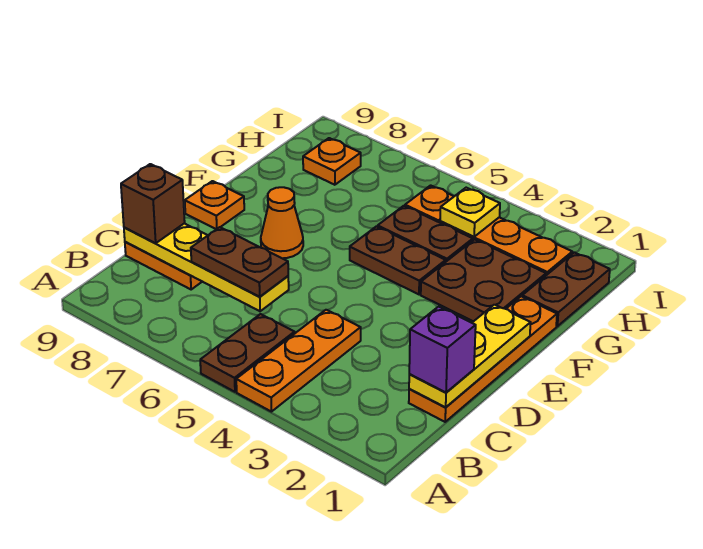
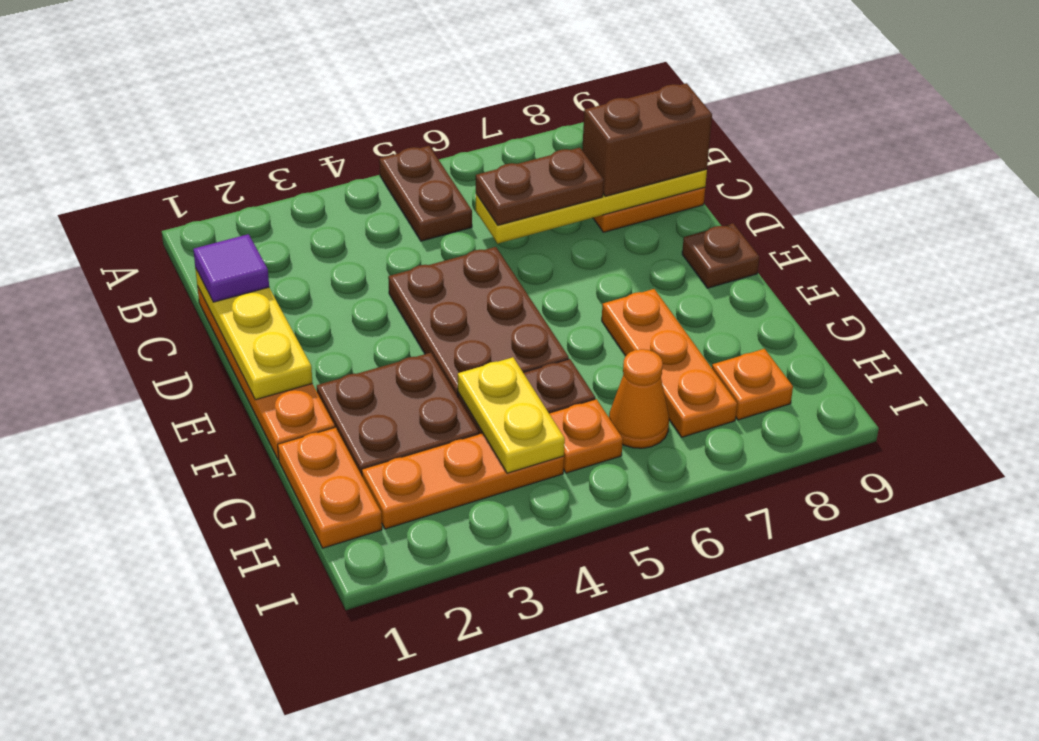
orange plate A4:C4 level 1 -> orange plate F7:H7 level 1
purple brick C1 level 3 -> purple tile C1 level 3
brown brick C9 level 3 -> brown brick C8:C9 level 3
orange cone E7 level 1 -> orange cone H6 level 1
orange plate E9 level 1 -> brown plate E9 level 1
brown plate F4:F5 level 1 -> brown plate D4:F5 level 1
brown plate G1:H1 level 1 -> orange plate G1:H1 level 1
yellow plate H4 level 2 -> yellow plate G4:H4 level 2

